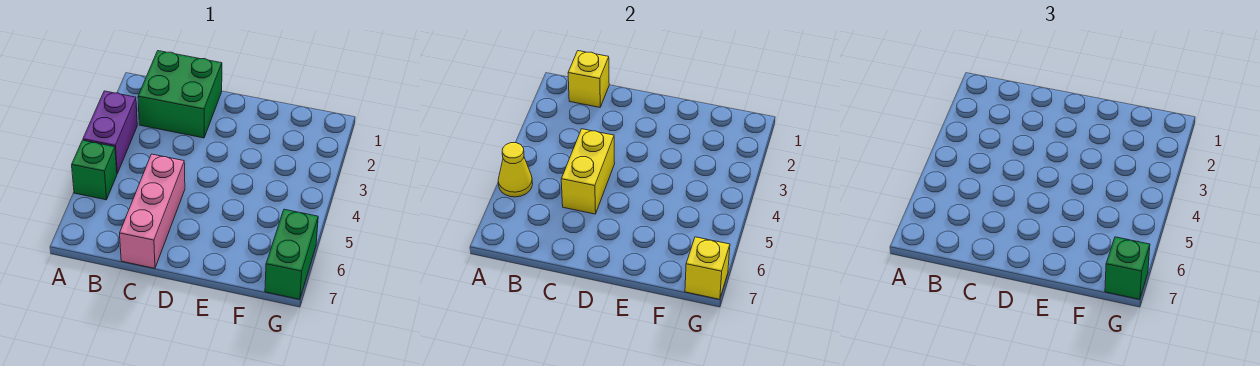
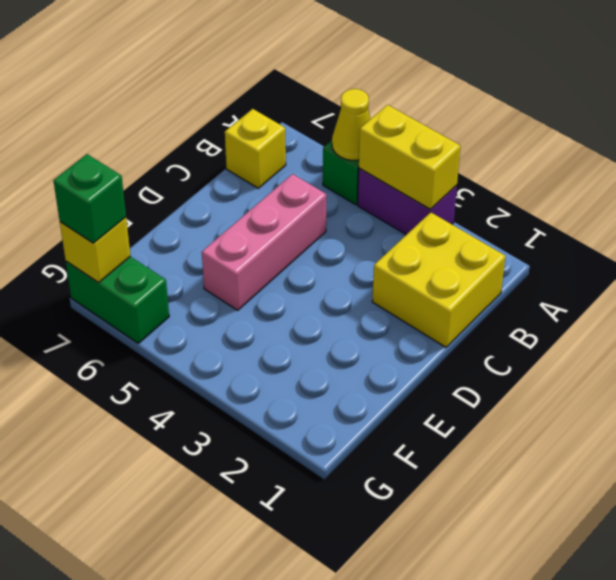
green brick B1:C2 level 1 -> yellow brick B1:C2 level 1
yellow brick B1 level 2 -> yellow brick B7 level 1
yellow brick C4:C5 level 2 -> yellow brick A3:A4 level 2
pink brick C5:C7 level 1 -> pink brick C5:E5 level 1

